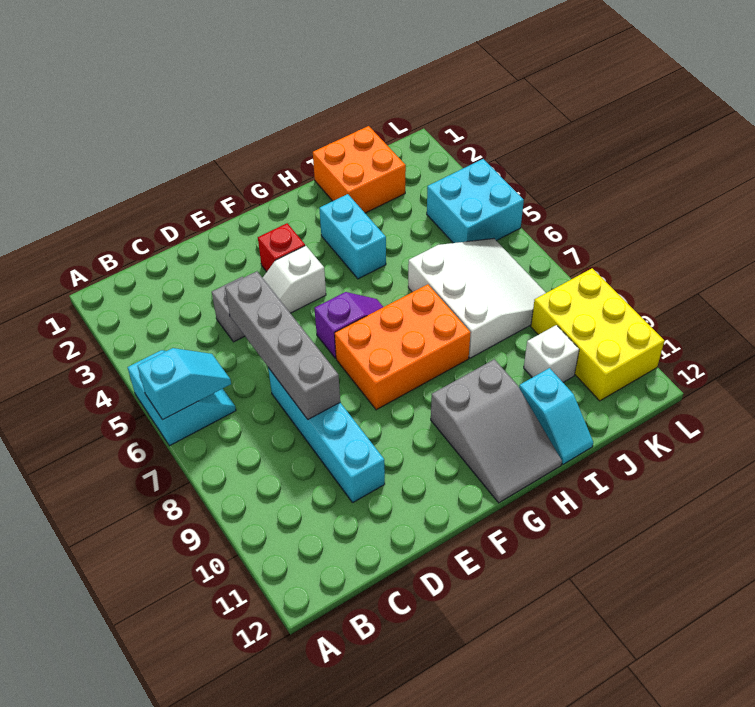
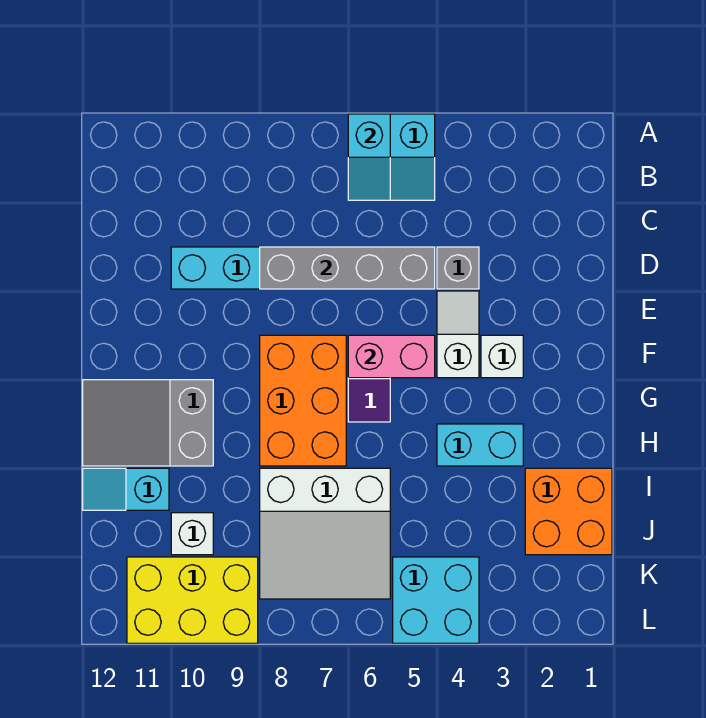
red brick F3 level 1 -> white brick F3 level 1
none -> pink brick F5:F6 level 2

